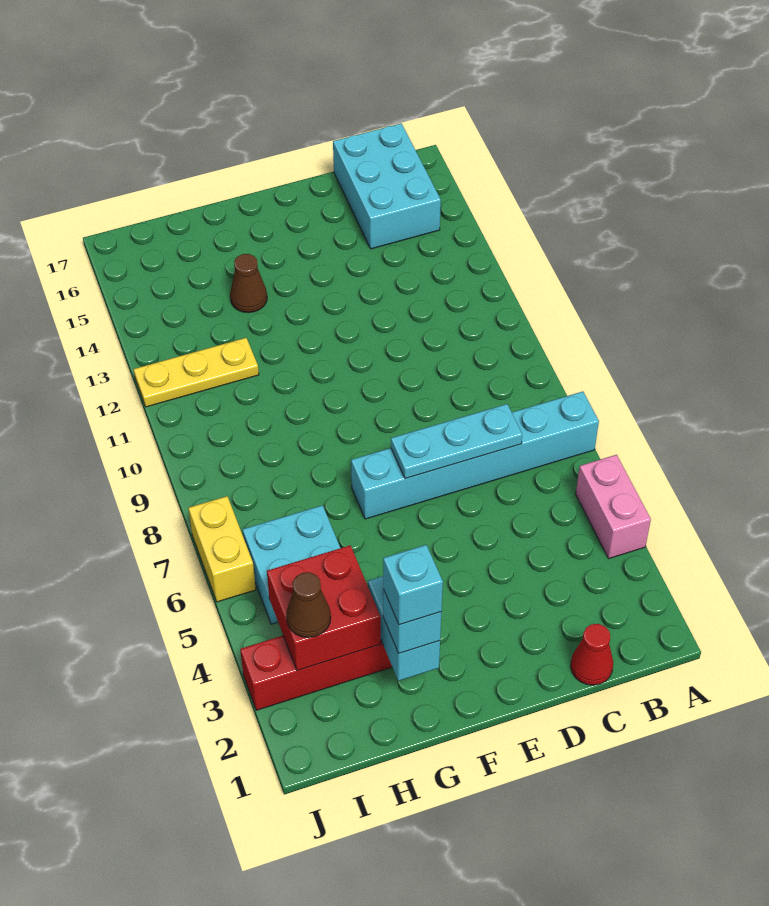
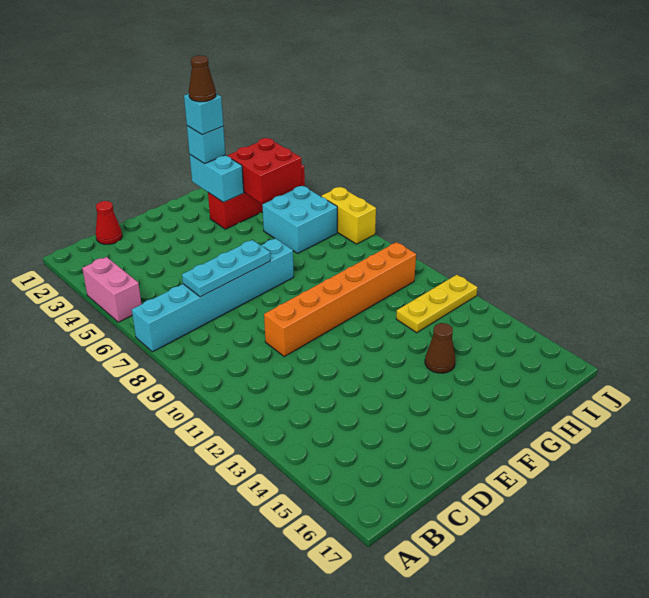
cyan brick B15:C17 level 1 -> none
none -> orange brick D10:I10 level 1
brown cone I3 level 3 -> brown cone G2 level 5

